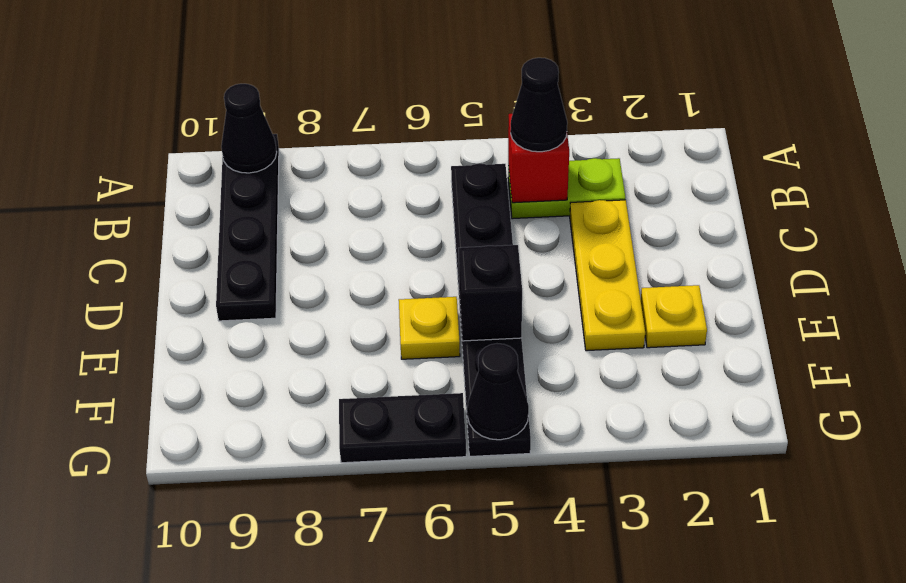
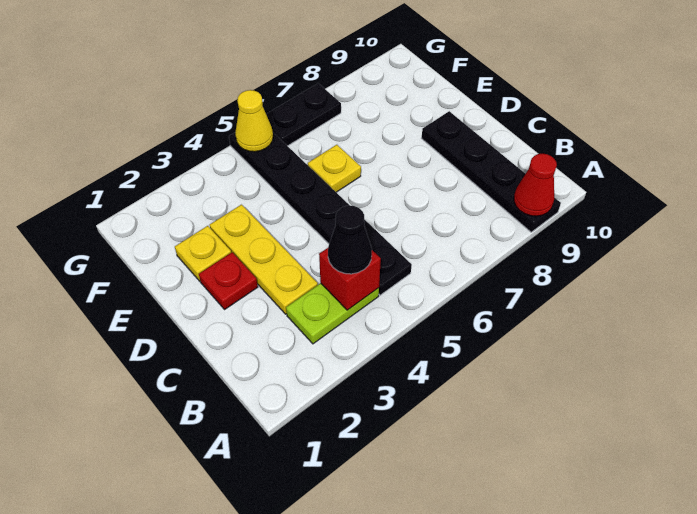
black cone A9 level 2 -> red cone A9 level 2
none -> red plate D2 level 1
black brick E5 level 2 -> none
black cone G5 level 2 -> yellow cone G5 level 2

